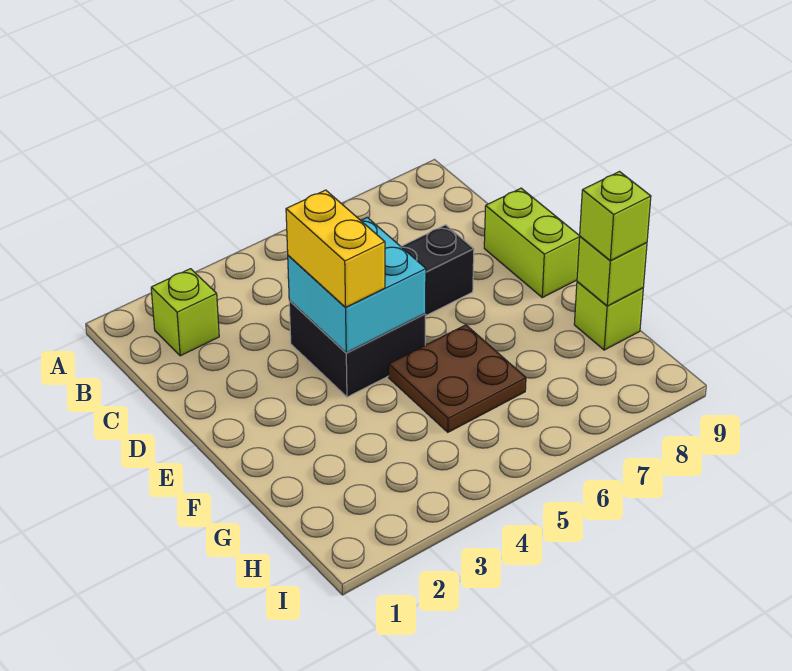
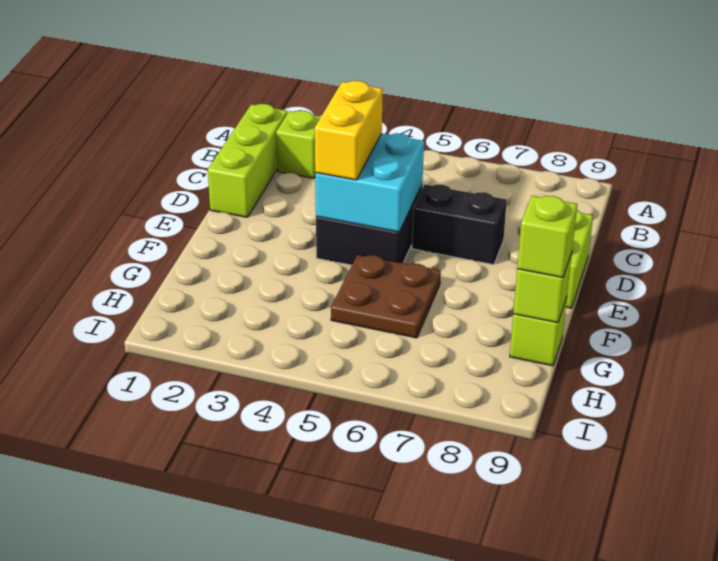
none -> lime brick B1:D1 level 1

